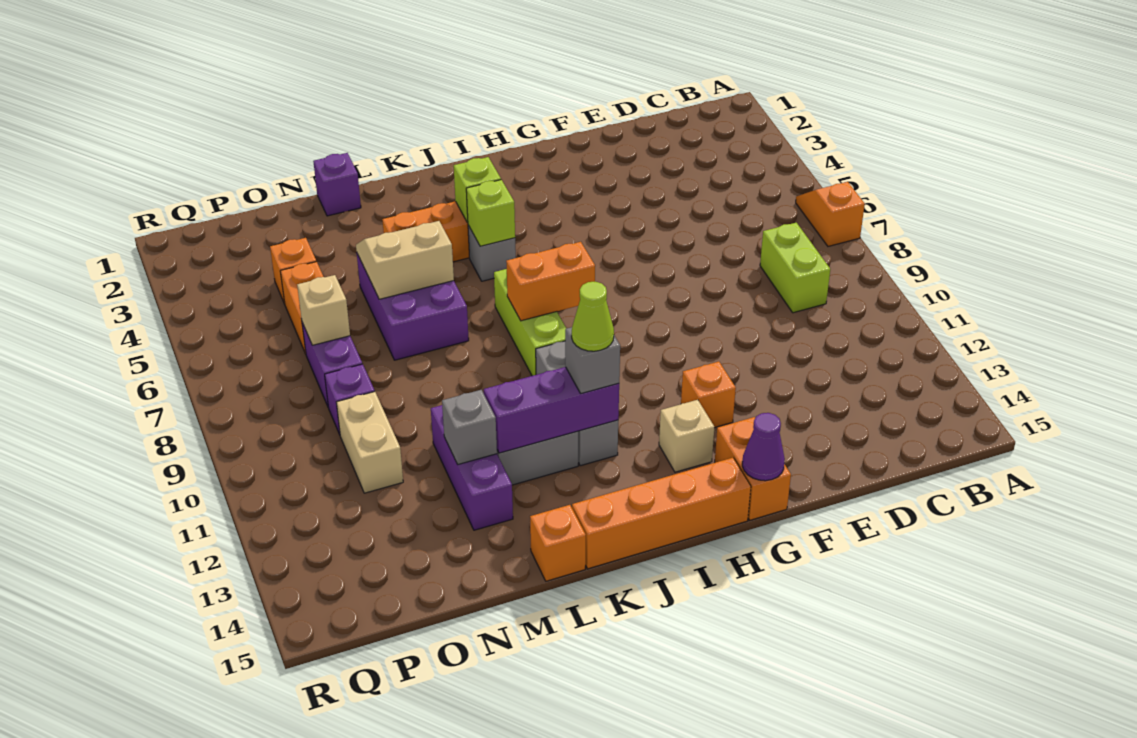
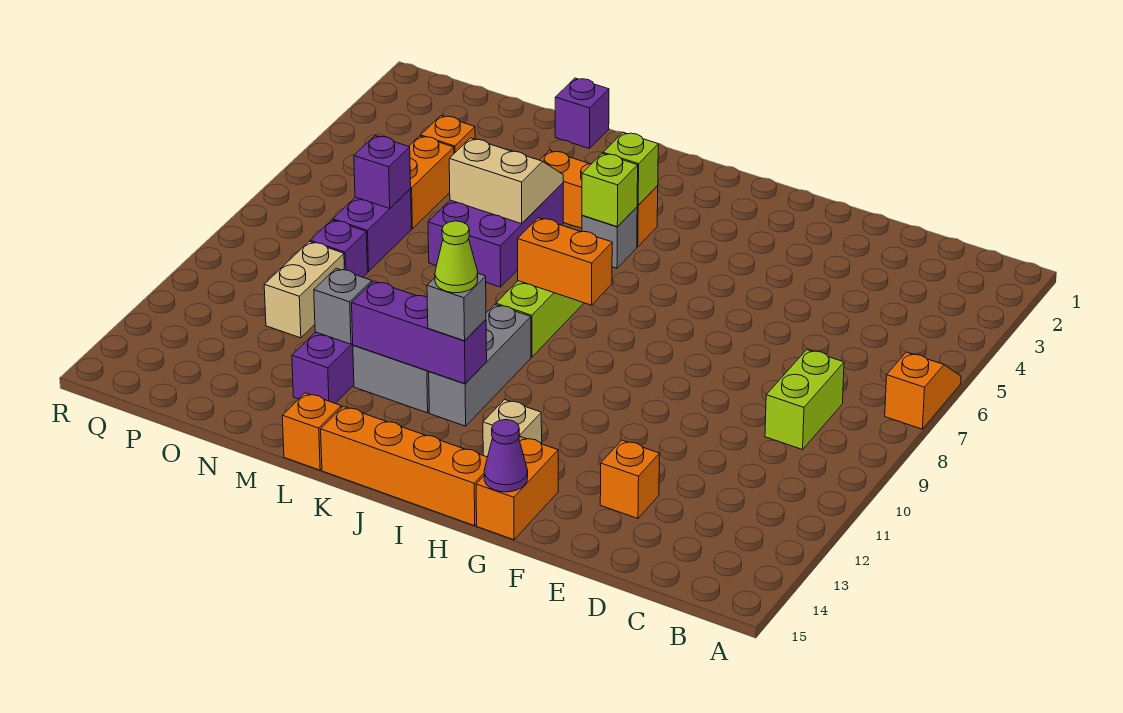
orange brick G12 level 1 -> orange brick E13 level 1
tan brick O7 level 2 -> purple brick O7 level 2

